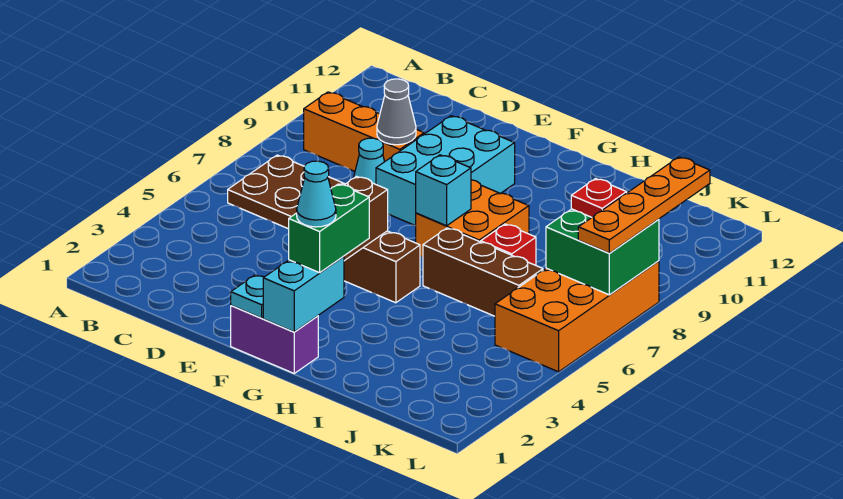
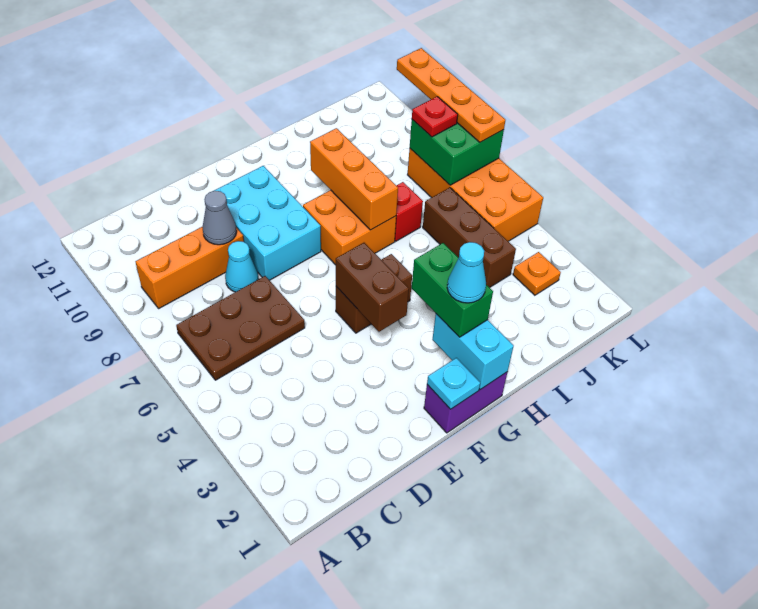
cyan brick G7 level 2 -> none
brown brick H6:J6 level 1 -> brown brick J4:J6 level 1
none -> orange brick H7:H9 level 2
none -> orange plate K3 level 1

